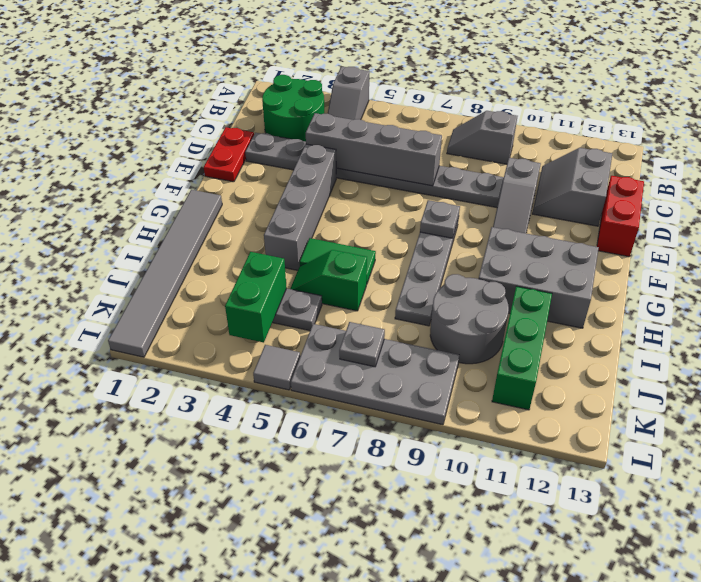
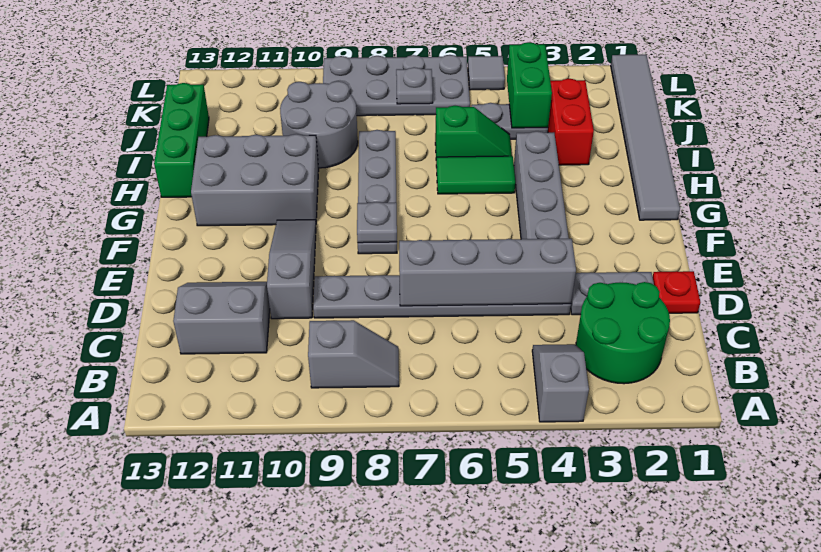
grey slope C11:D12 level 1 top 12 -> grey slope C11:D12 level 1 top C
red plate D1:E1 level 1 -> red plate D1 level 1
red brick D13:E13 level 1 -> red brick I3:J3 level 1
green brick I11:K11 level 1 -> green brick H13:J13 level 1

